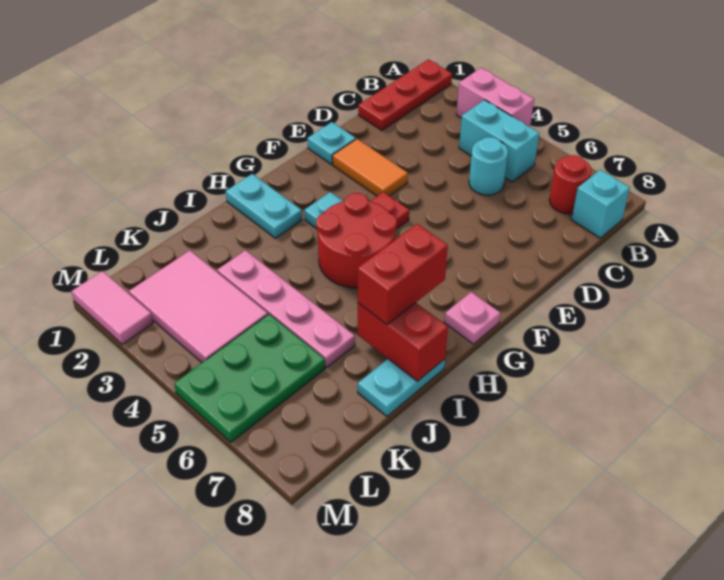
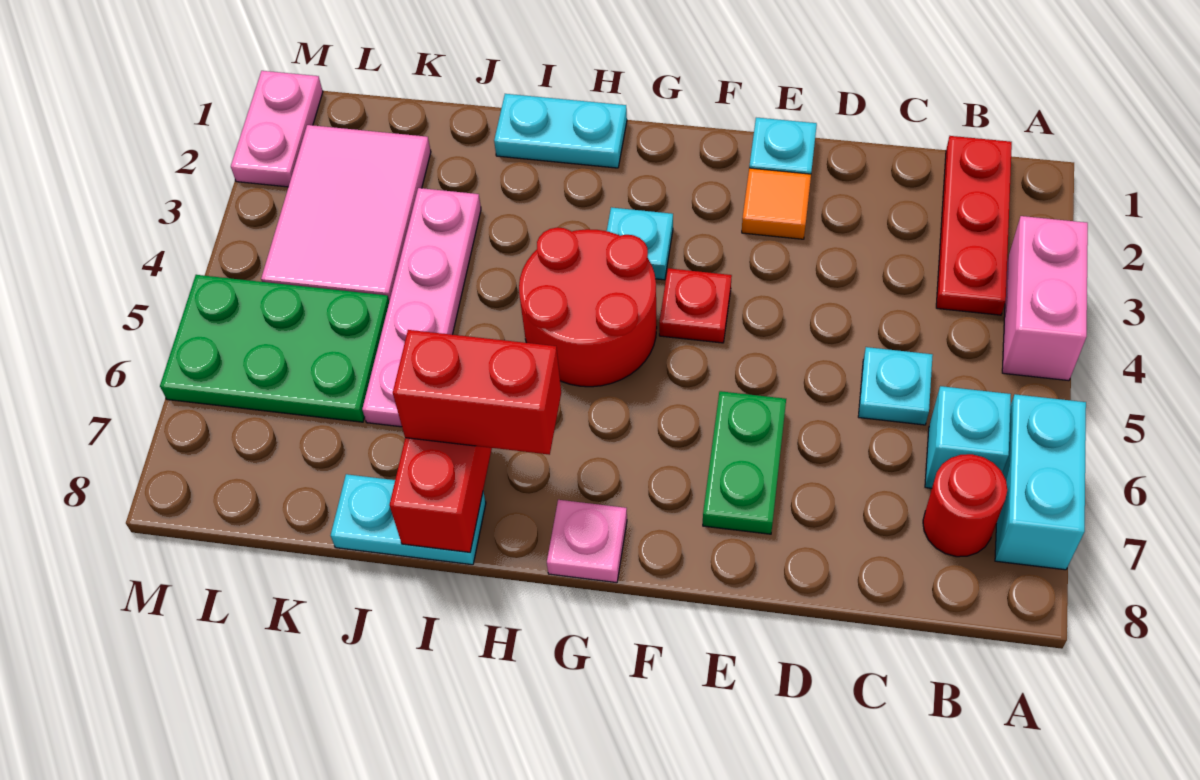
red plate A1:C1 level 1 -> red plate B1:B3 level 1
cyan brick B4:B5 level 1 -> cyan brick A6:A7 level 1
cyan brick B8 level 1 -> cyan brick B6 level 1
cyan round brick C5 level 1 -> cyan plate C5 level 1
orange tile E2:E3 level 1 -> orange tile E2 level 1
none -> green plate E6:E7 level 1
cyan plate H1:H2 level 1 -> cyan plate H1:I1 level 1
pink tile M1:M2 level 1 -> pink plate M1:M2 level 1

